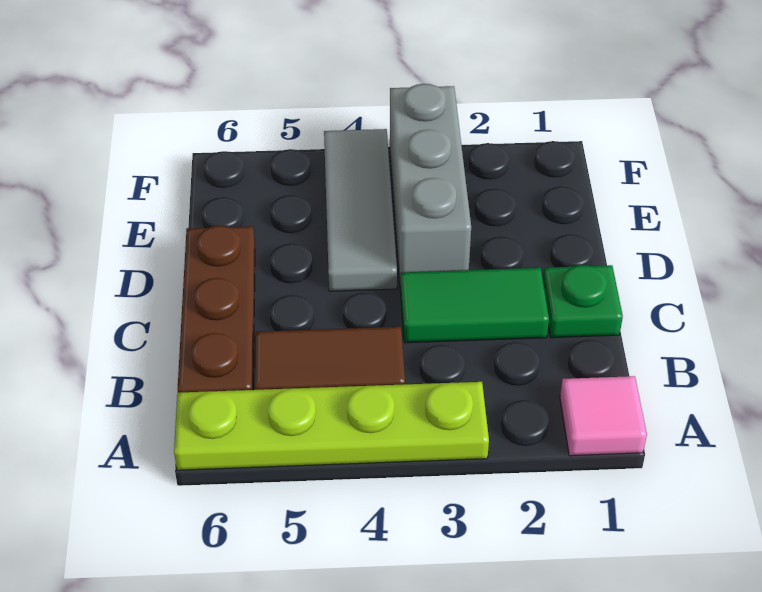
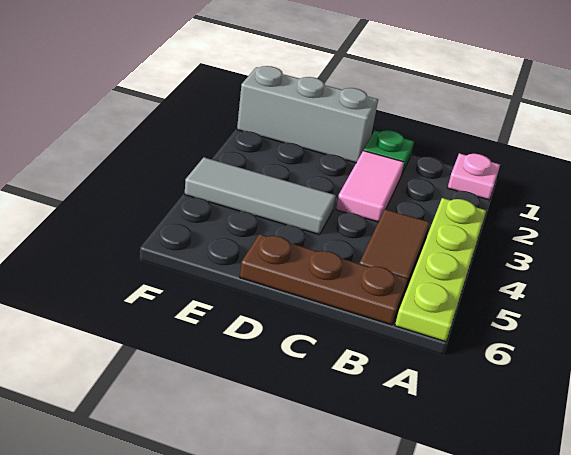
pink tile A1 level 1 -> pink plate A1 level 1
green tile C2:C3 level 1 -> pink tile C2:C3 level 1
grey brick D3:F3 level 1 -> grey brick D1:F1 level 1

